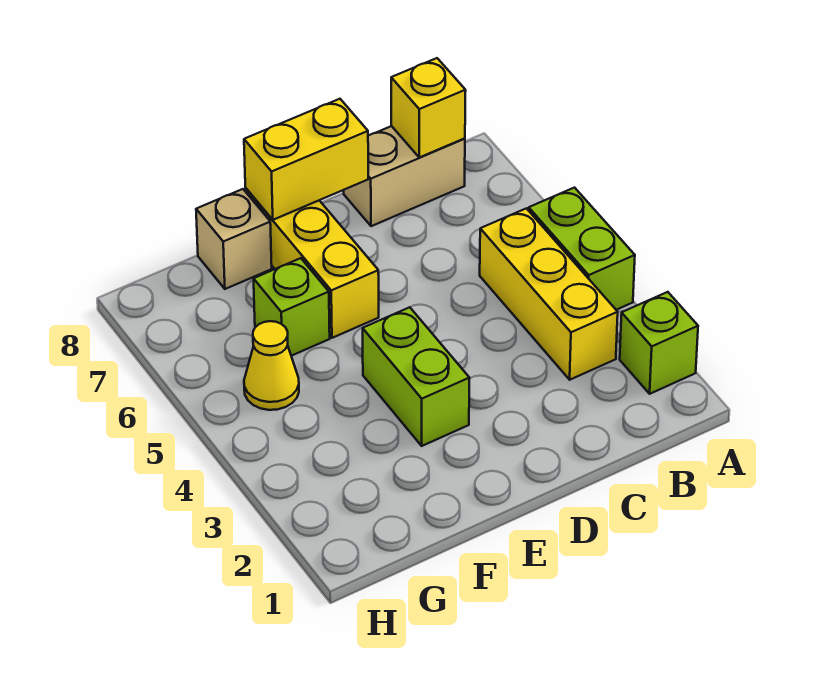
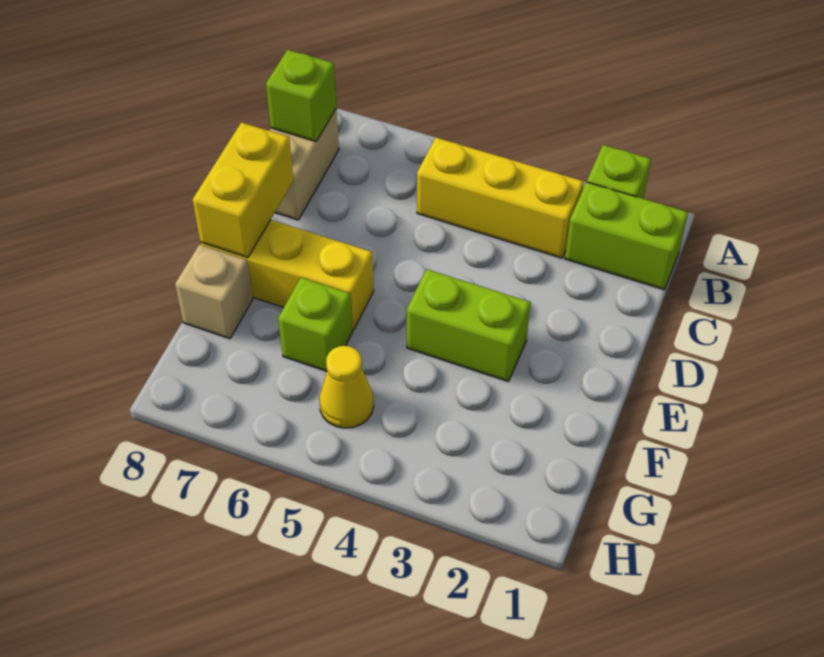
lime brick A4:A5 level 1 -> lime brick B1:B2 level 1
yellow brick B8 level 2 -> lime brick B8 level 2

